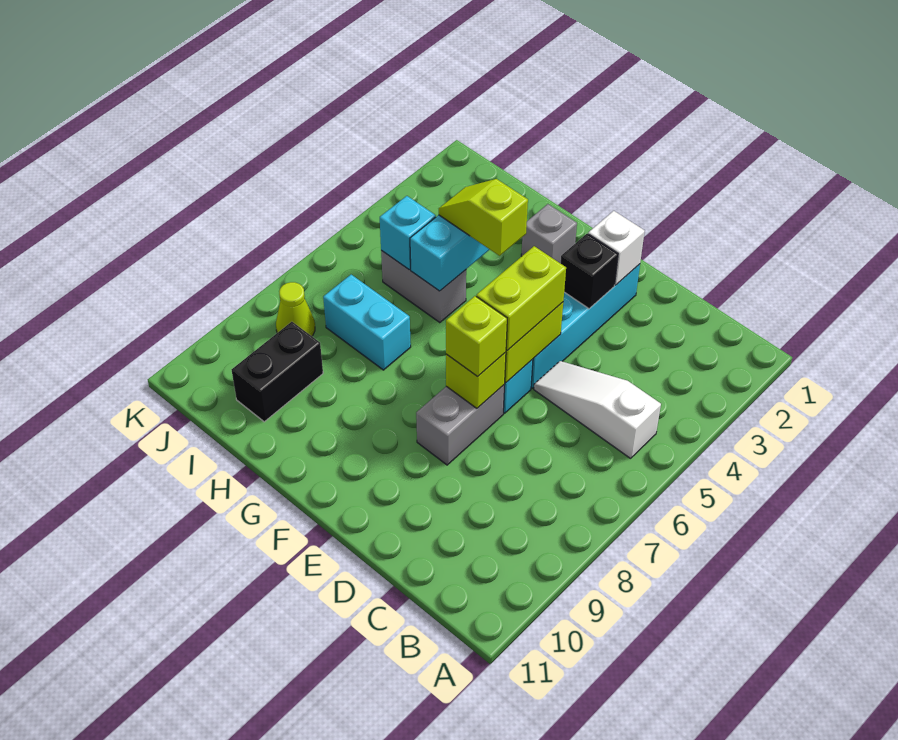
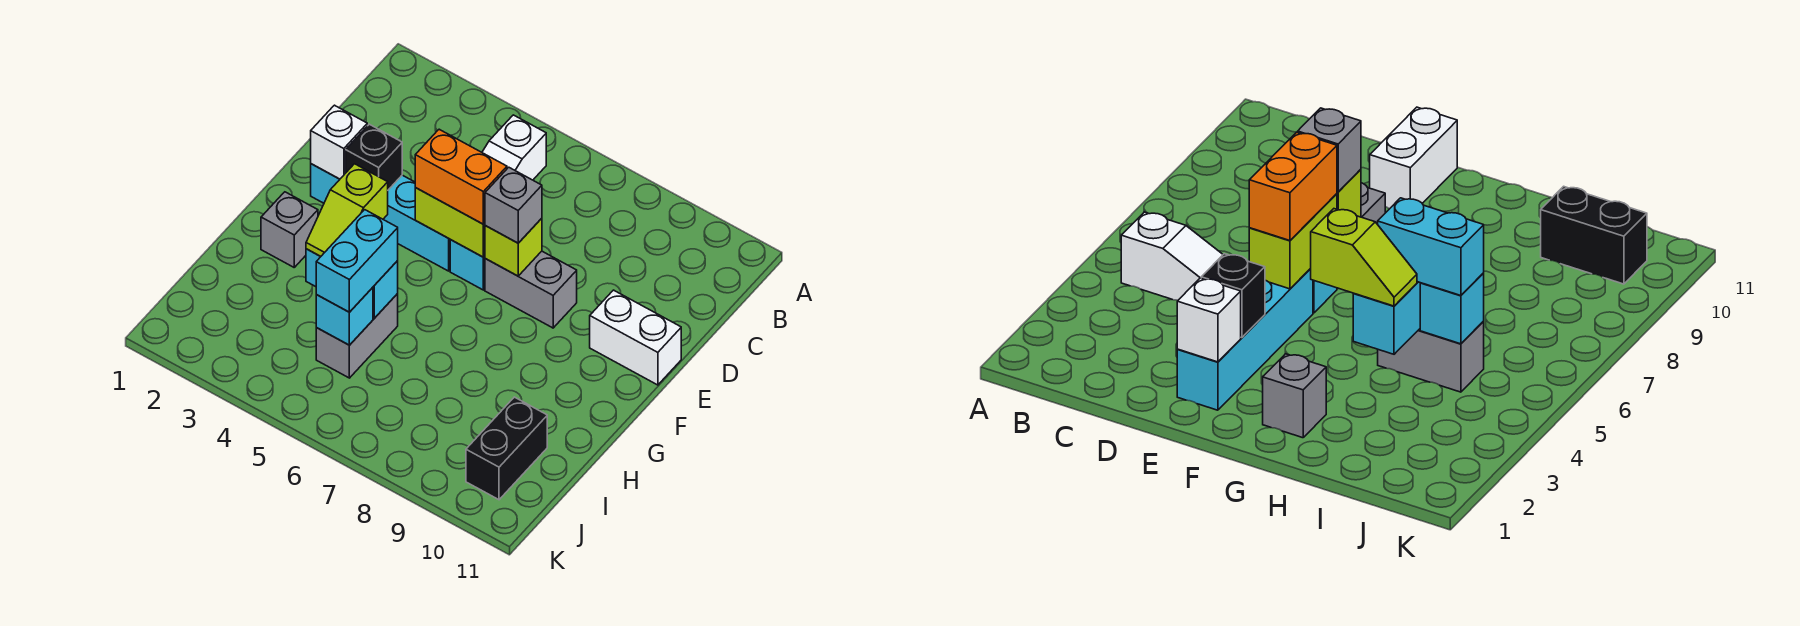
lime brick E5:E6 level 3 -> orange brick E5:E6 level 3
lime brick E7 level 3 -> grey brick E7 level 3
none -> white brick E10:E11 level 1
cyan brick H7:I7 level 1 -> cyan brick H5:I5 level 3
black brick I9:I10 level 1 -> black brick I10:J10 level 1
lime cone J8 level 1 -> none

